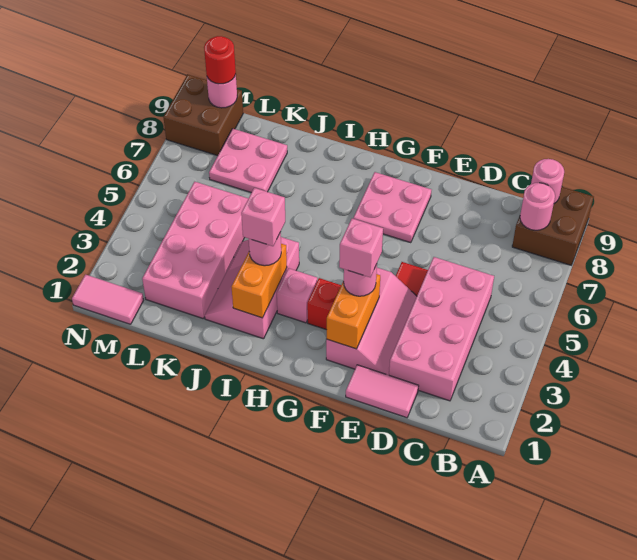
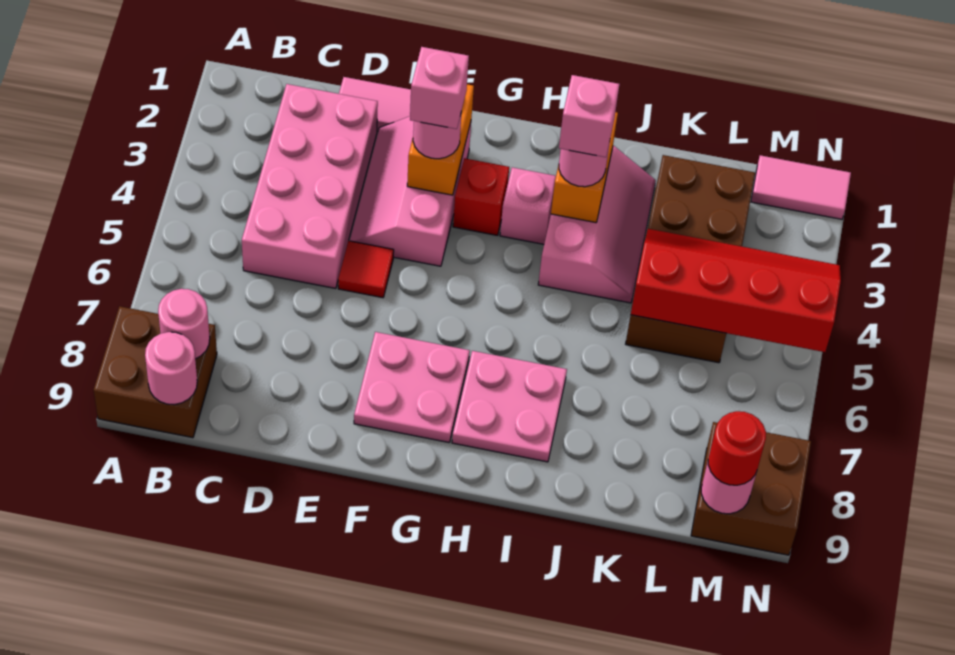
pink brick K2:L5 level 1 -> brown brick K2:L5 level 1
none -> red slope K4:N5 level 2 top 5
pink plate K7:L8 level 1 -> pink plate H7:I8 level 1

